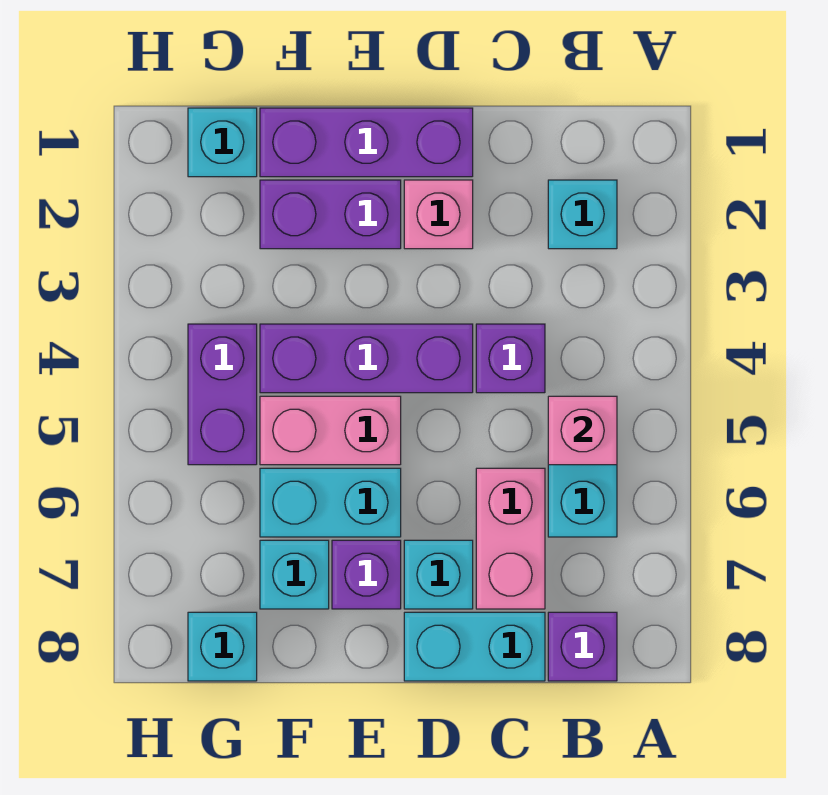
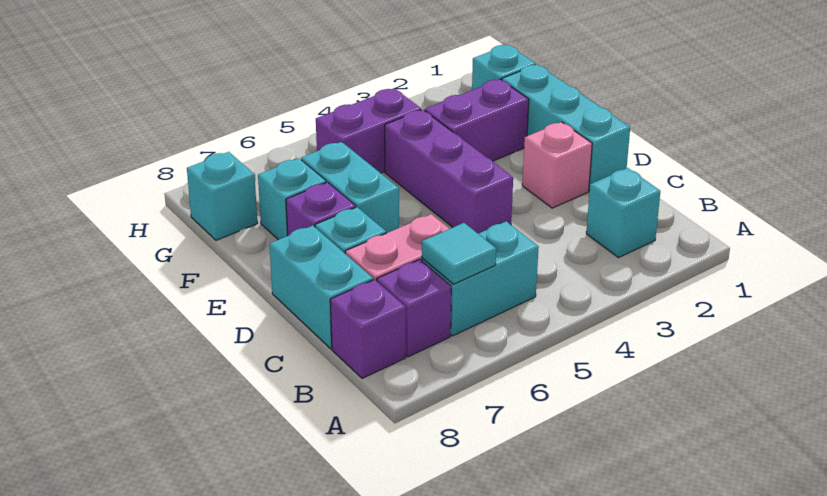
pink brick B5 level 2 -> none
none -> cyan tile B6 level 2
purple brick C4 level 1 -> purple brick B7 level 1
purple brick D1:F1 level 1 -> cyan brick D1:F1 level 1
purple brick E2:F2 level 1 -> purple brick F2:F3 level 1
pink brick E5:F5 level 1 -> none

